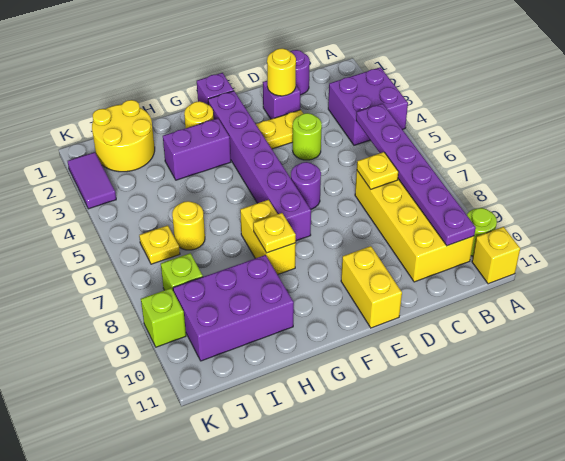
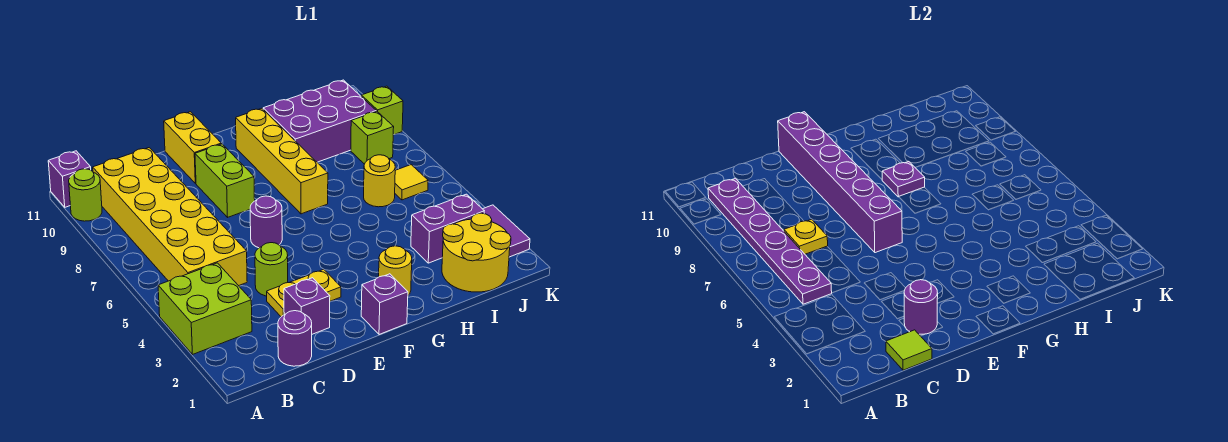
purple brick A3:B4 level 1 -> lime brick A3:B4 level 1
yellow brick A11 level 1 -> purple brick A11 level 1
yellow brick B7:C10 level 1 -> yellow brick B5:C10 level 1
none -> lime tile C1 level 2
yellow round brick D2 level 2 -> purple round brick D2 level 2
none -> lime brick E8:E9 level 1
purple brick F2:F7 level 1 -> purple brick E6:E11 level 2
purple brick G3:H3 level 1 -> purple brick I3:J3 level 1
yellow brick G7:G8 level 1 -> yellow brick G7:G10 level 1
yellow plate G8 level 2 -> purple plate G8 level 2
yellow plate J6 level 1 -> yellow tile J6 level 1

